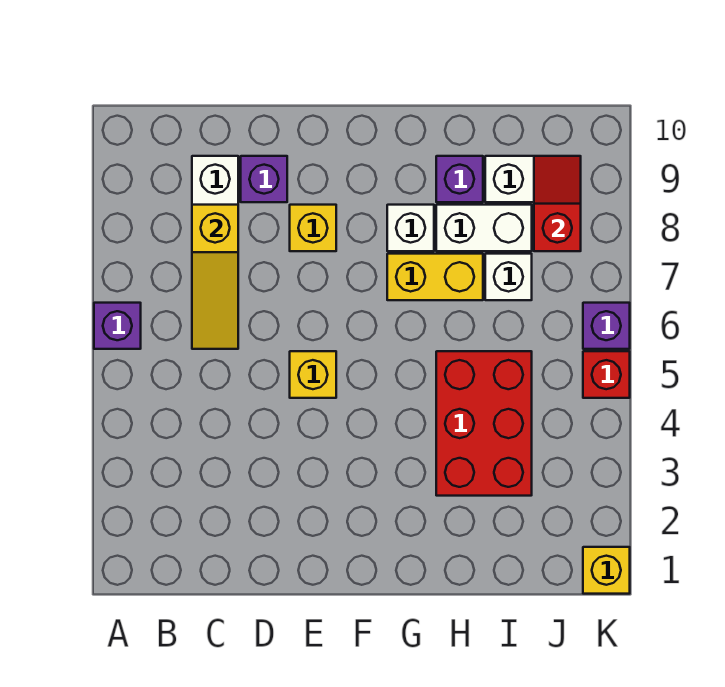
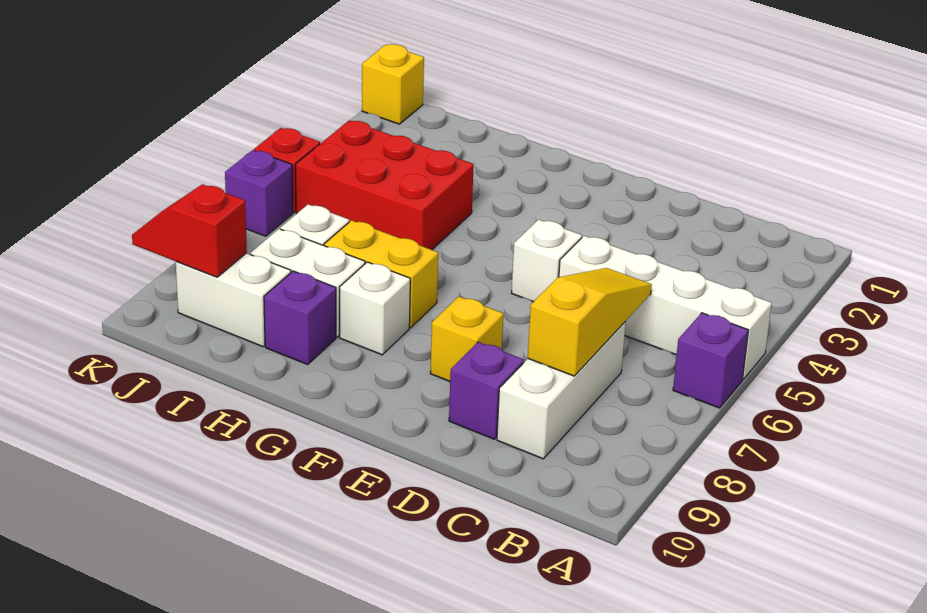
none -> white brick A5:D5 level 1
yellow brick E5 level 1 -> white brick E5 level 1
red brick H3:I5 level 1 -> red brick H4:J5 level 1
red slope J8:J9 level 2 top 8 -> red slope J9:K9 level 2 top J

